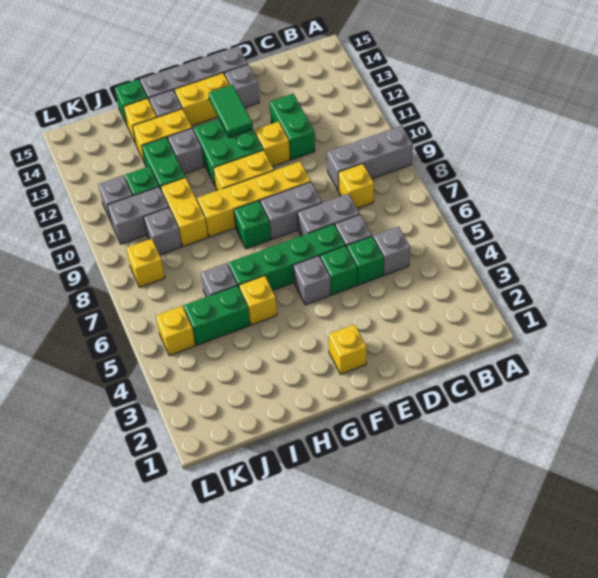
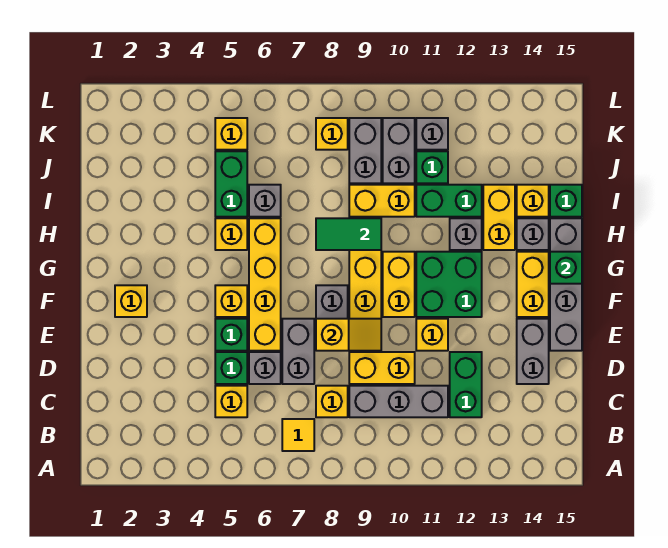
grey brick A9:C9 level 1 -> grey brick C9:C11 level 1
none -> yellow tile B7 level 1
grey brick C5 level 1 -> yellow brick C5 level 1
none -> yellow brick D9:D10 level 1
green brick D11:D12 level 1 -> green brick C12:D12 level 1
green brick E6:H6 level 1 -> yellow brick E6:H6 level 1
none -> yellow slope E8:E9 level 2 top 8
grey brick E14 level 1 -> grey brick D14:E14 level 1
grey brick F5 level 1 -> yellow brick F5 level 1
green tile F12:F13 level 2 -> green tile H8:H9 level 2
green brick G8 level 1 -> green brick G15 level 2
grey brick J9 level 1 -> grey brick J9:K9 level 1

